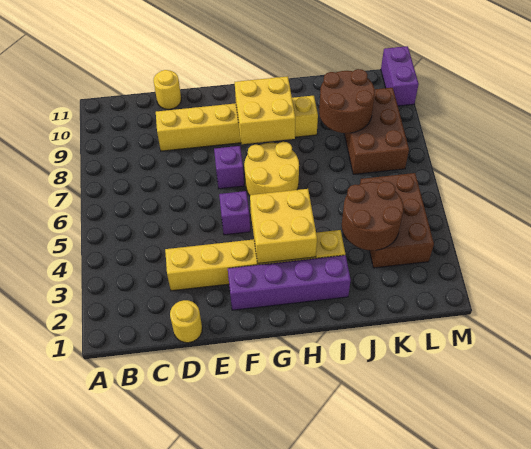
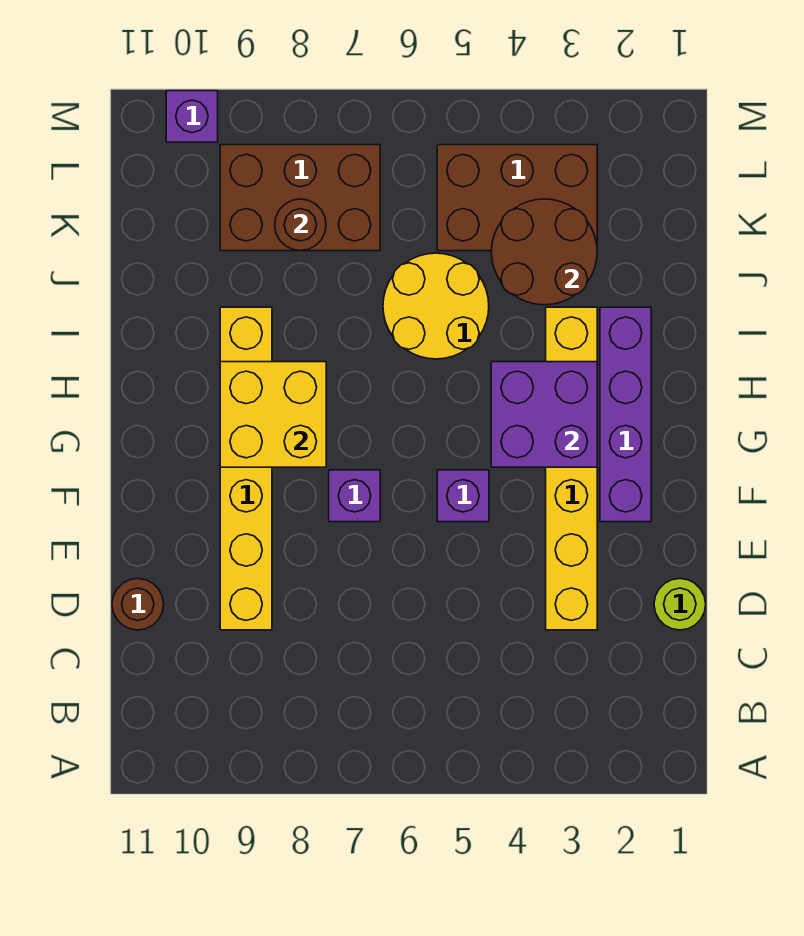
yellow round brick D1 level 1 -> lime round brick D1 level 1
yellow round brick D11 level 1 -> brown round brick D11 level 1
yellow brick G3:H4 level 2 -> purple brick G3:H4 level 2
yellow round brick G6:H7 level 1 -> yellow round brick I5:J6 level 1
brown round brick J8:K9 level 2 -> brown round brick K8 level 2
purple brick M10:M11 level 1 -> purple brick M10 level 1

